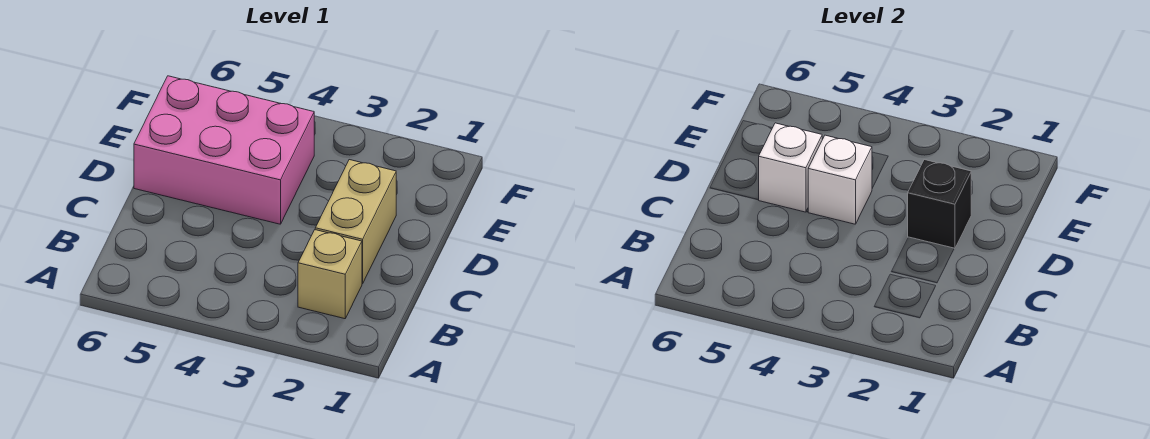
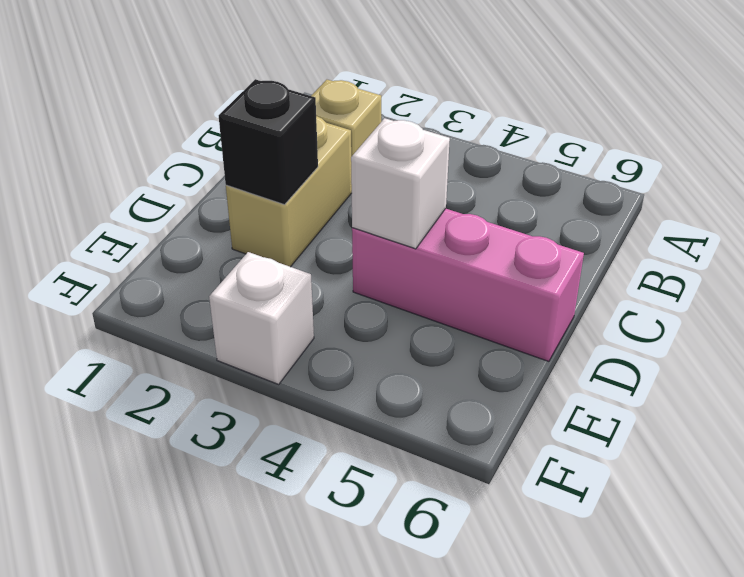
pink brick D4:E6 level 1 -> pink brick D4:D6 level 1
white brick D5 level 2 -> white brick F3 level 1

